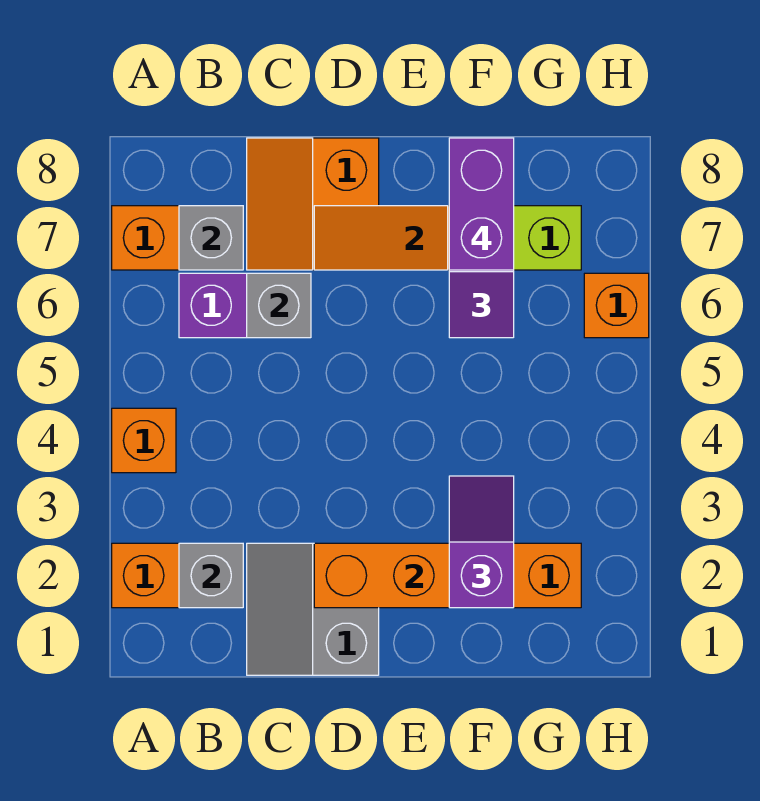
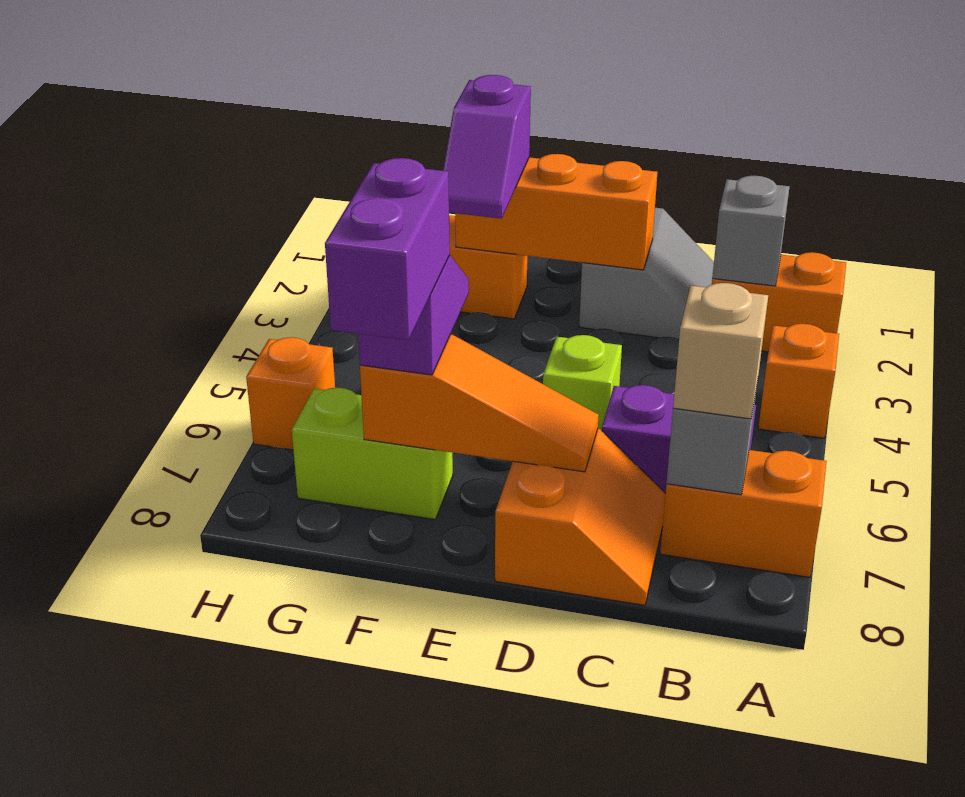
none -> tan brick B7 level 3
grey brick C6 level 2 -> none
none -> lime brick D5 level 1

